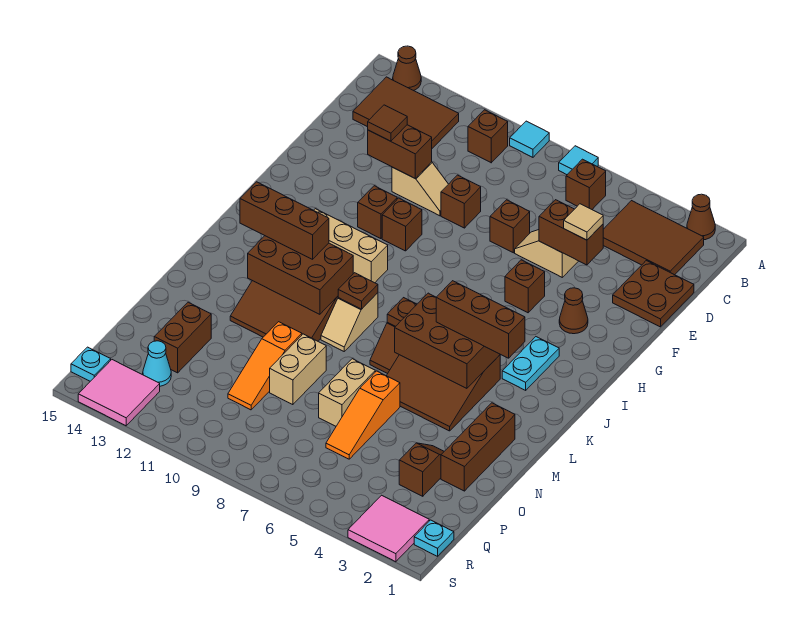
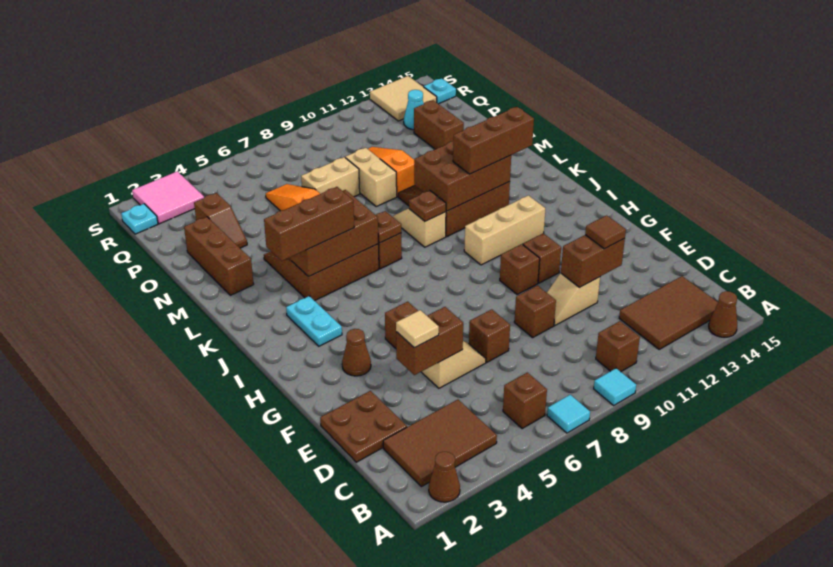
tan brick N7:O7 level 1 -> tan brick O7:O8 level 1
pink tile R13:S14 level 1 -> tan tile R13:S14 level 1

